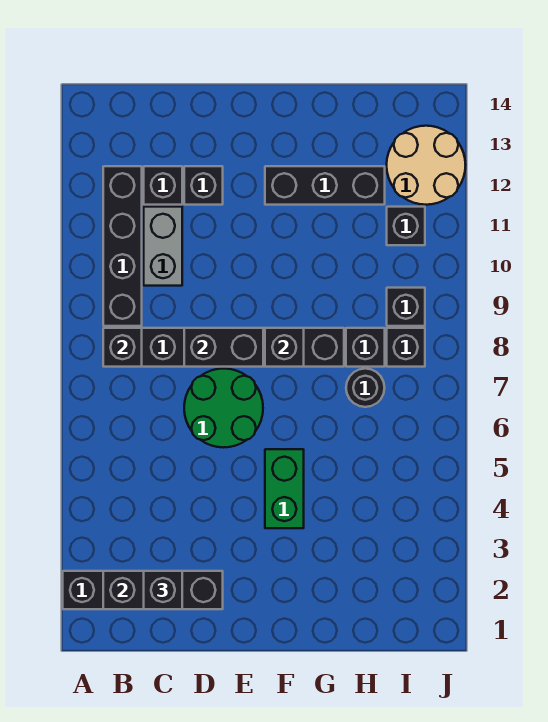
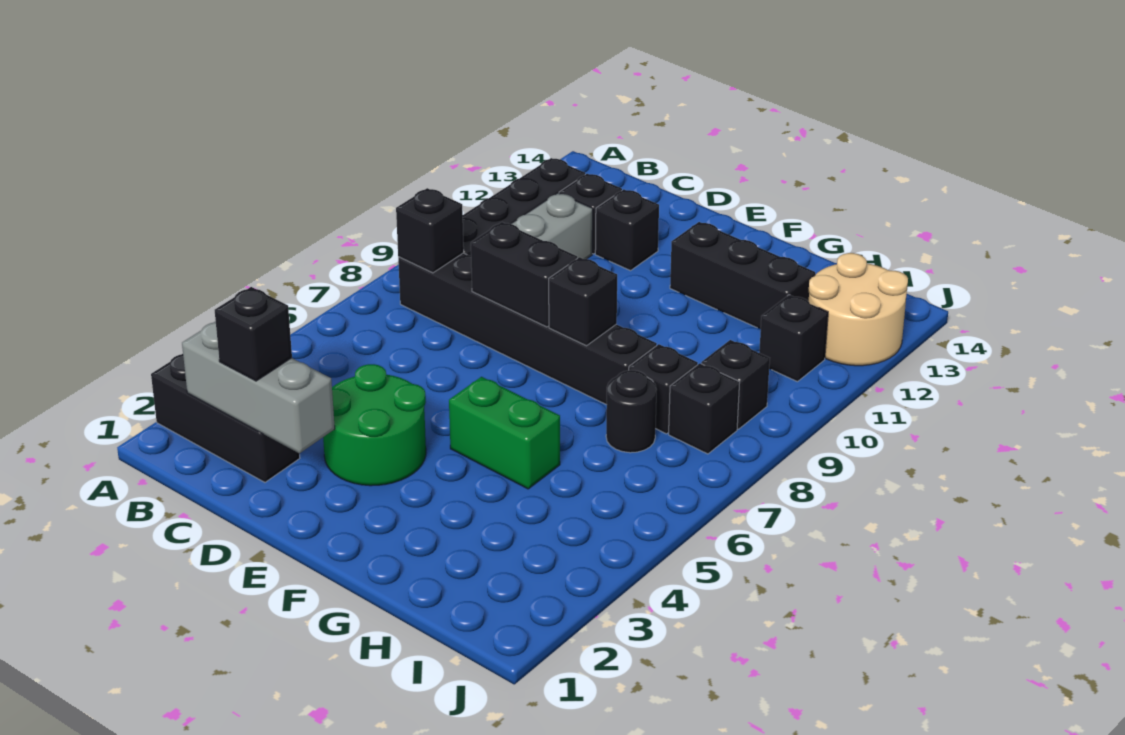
black brick B2:D2 level 2 -> grey brick B2:D2 level 2
green round brick D6:E7 level 1 -> green round brick D3:E4 level 1
green brick F4:F5 level 1 -> green brick F5:G5 level 1

